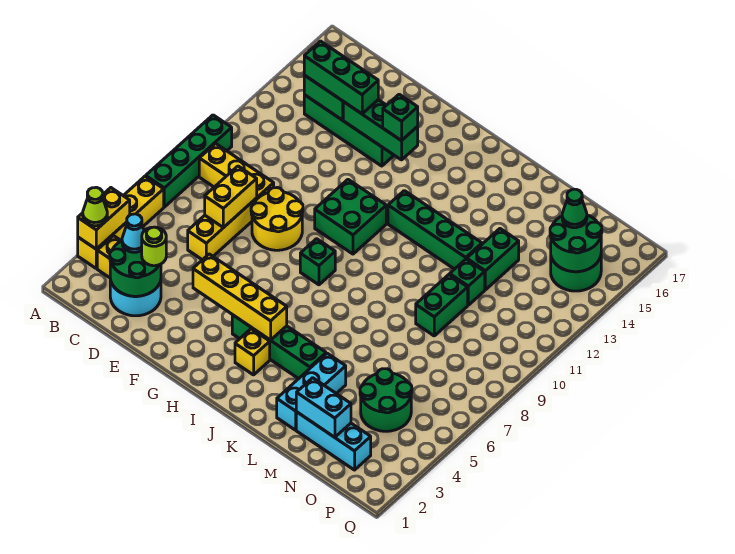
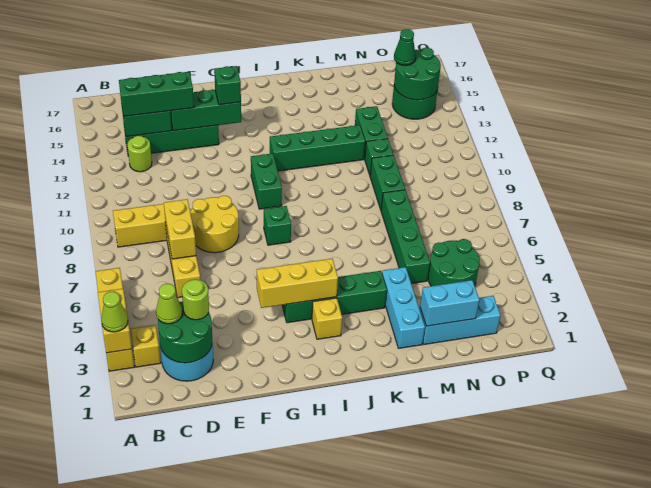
green brick A7:A10 level 1 -> green brick M5:M8 level 1
cyan cone C3 level 3 -> lime cone C3 level 3
none -> lime round brick C13 level 1
yellow brick F4:I4 level 2 -> yellow brick G4:I4 level 2
green brick G10:H11 level 1 -> green brick H10:H11 level 1

